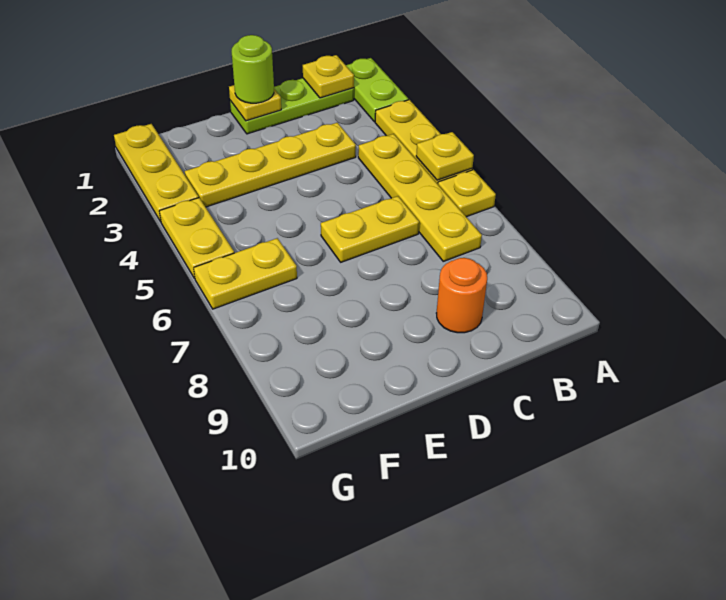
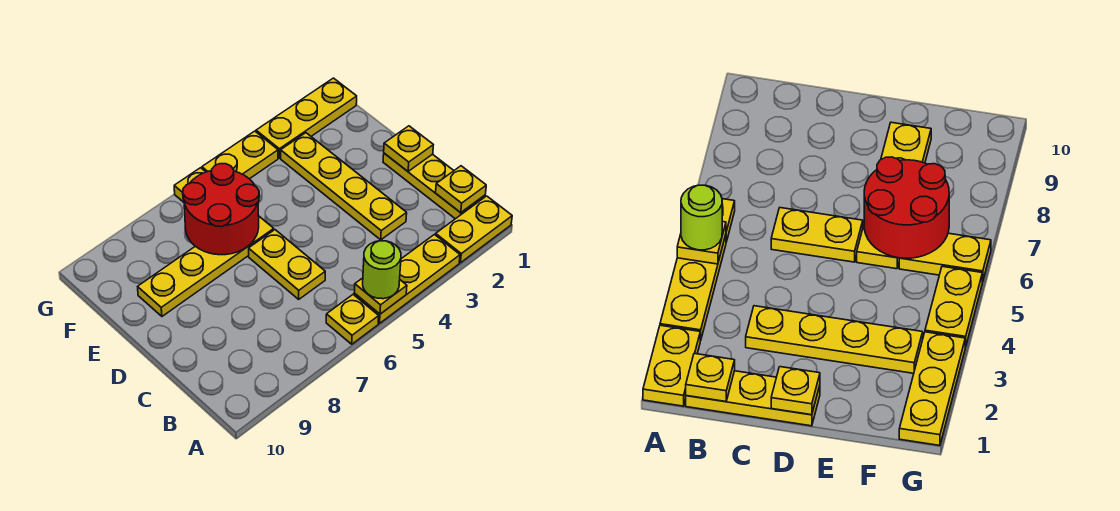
lime plate A1:A2 level 1 -> yellow plate A1:A2 level 1
lime plate B1:D1 level 1 -> yellow plate B1:D1 level 1
yellow plate B4:B7 level 1 -> yellow plate E6:E9 level 1
orange round brick C9 level 1 -> none
lime round brick D1 level 3 -> lime round brick A5 level 3
none -> red round brick E6:F7 level 2

